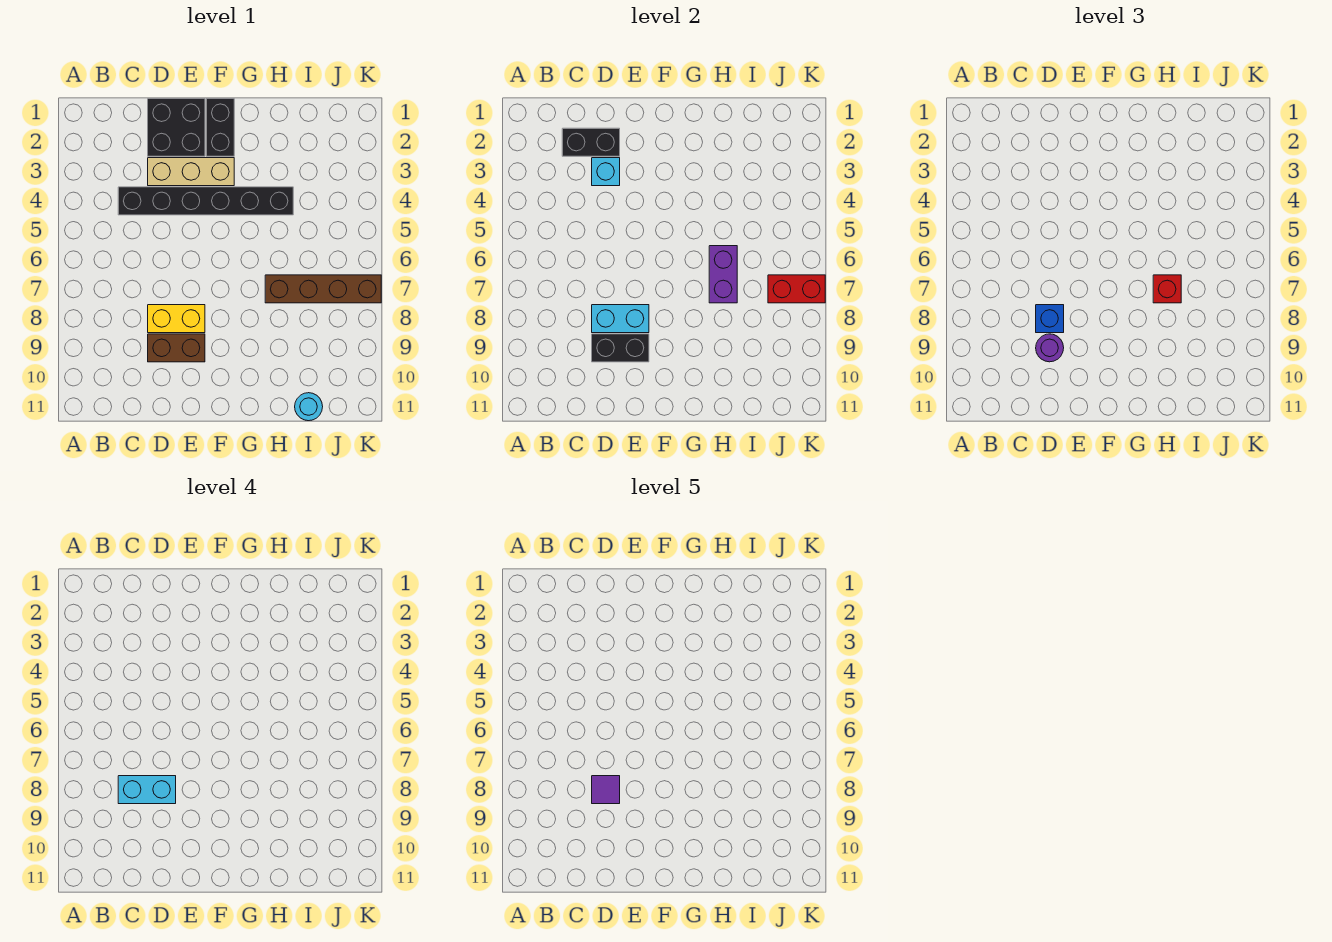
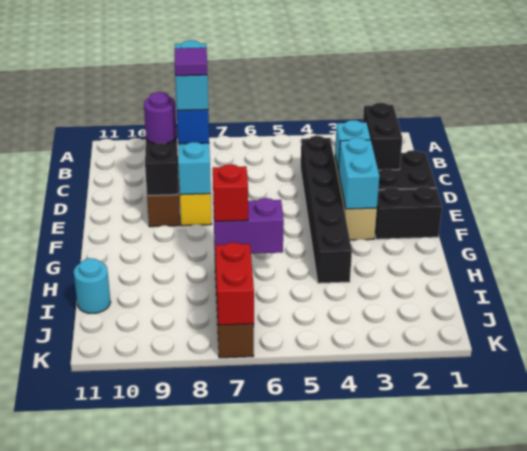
none -> cyan brick E3:F3 level 2

